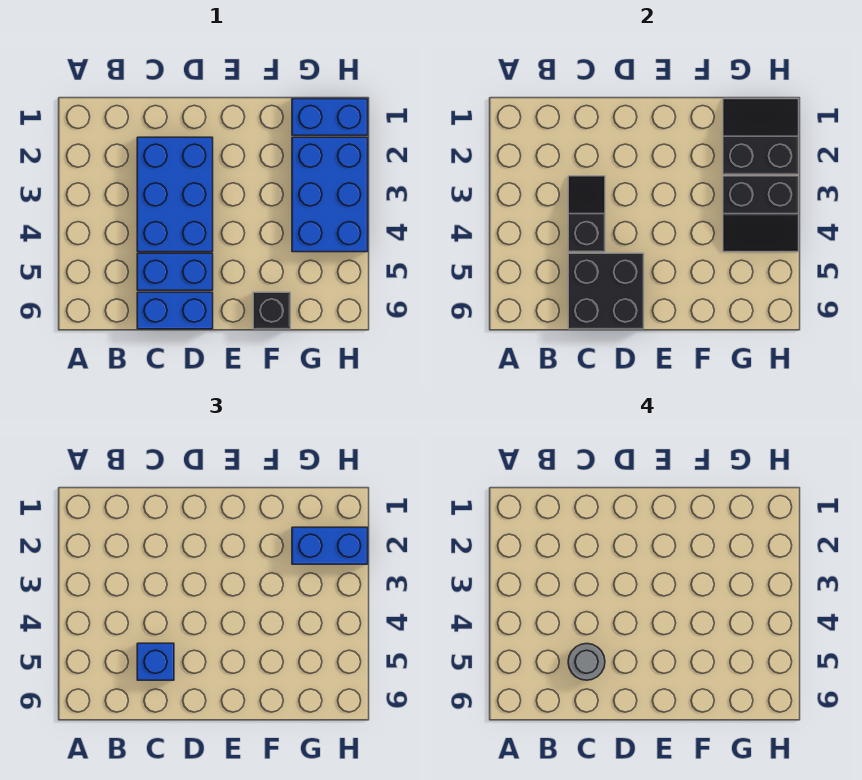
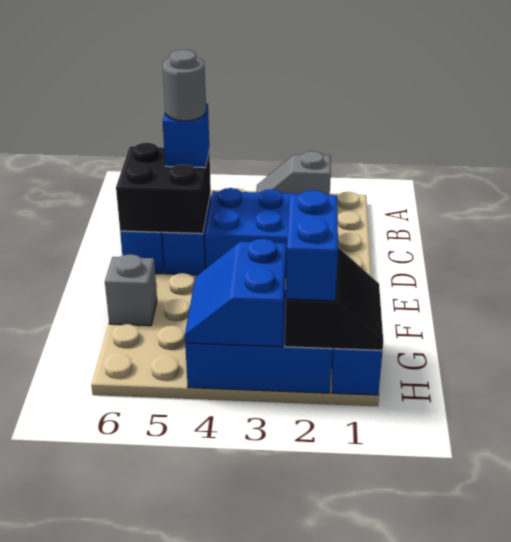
none -> grey slope A2:A3 level 1 top 2
black slope C3:C4 level 2 top 4 -> none
black brick F6 level 1 -> grey brick F6 level 1
black slope G3:H4 level 2 top 3 -> blue slope G3:H4 level 2 top 3

